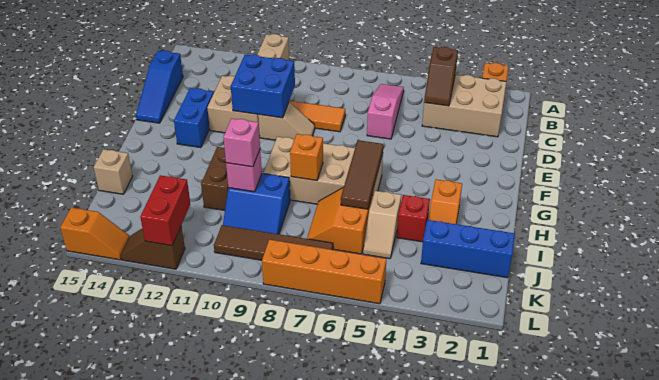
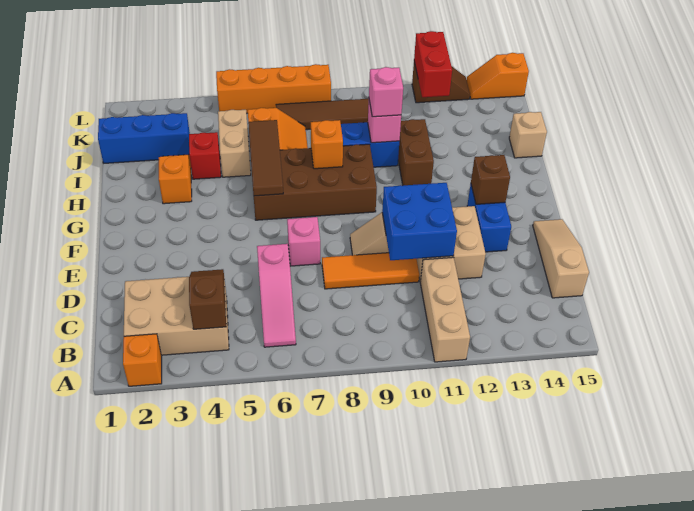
blue slope C15:E15 level 1 top C -> tan slope C15:E15 level 1 top C
none -> pink brick E7 level 1
none -> brown brick F13 level 2
tan brick G6:H9 level 1 -> brown brick G6:H9 level 1
tan slope I5:J5 level 1 top I -> tan brick I5:J5 level 1

